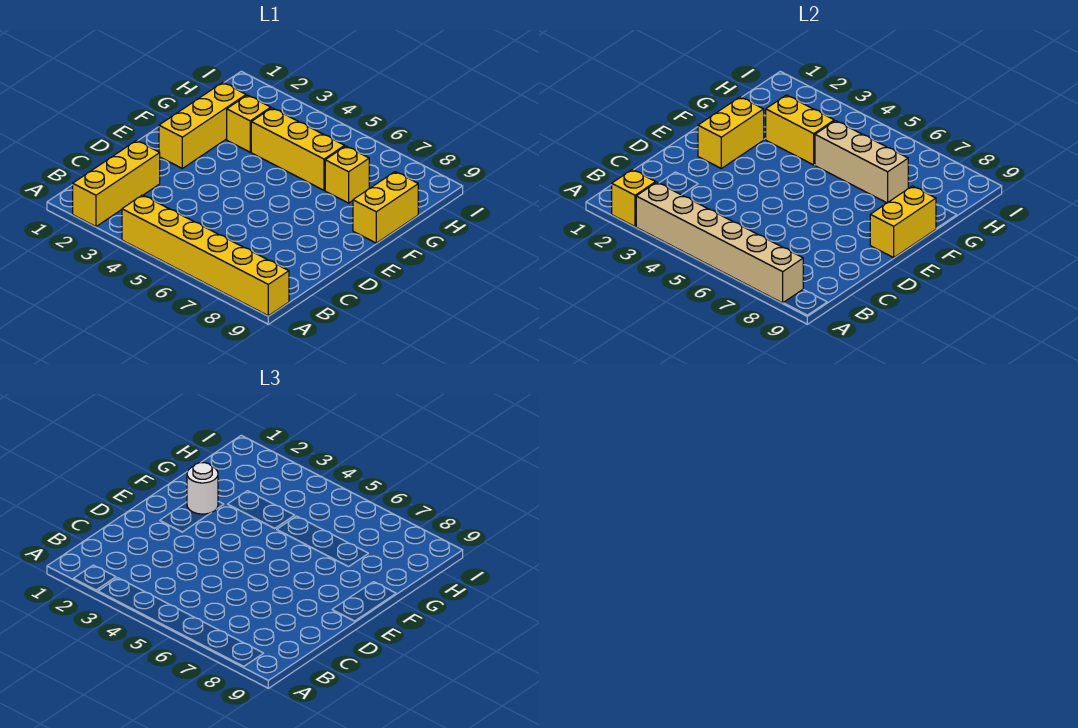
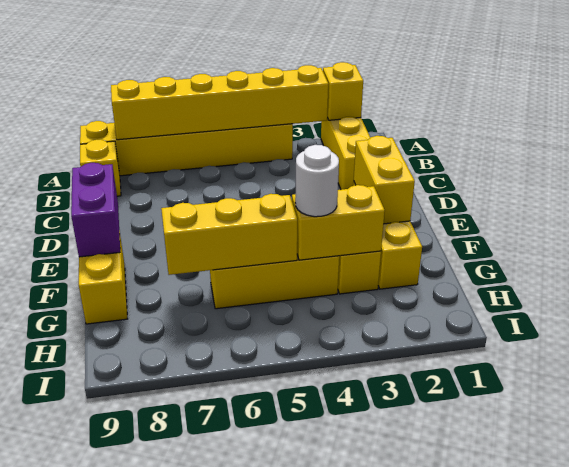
tan brick A3:A8 level 2 -> yellow brick A3:A8 level 2
yellow brick E9:F9 level 2 -> purple brick E9:F9 level 2
white round brick F2 level 3 -> white round brick G4 level 3
tan brick G5:G7 level 2 -> yellow brick G5:G7 level 2
yellow brick G7 level 1 -> yellow brick B9 level 1

